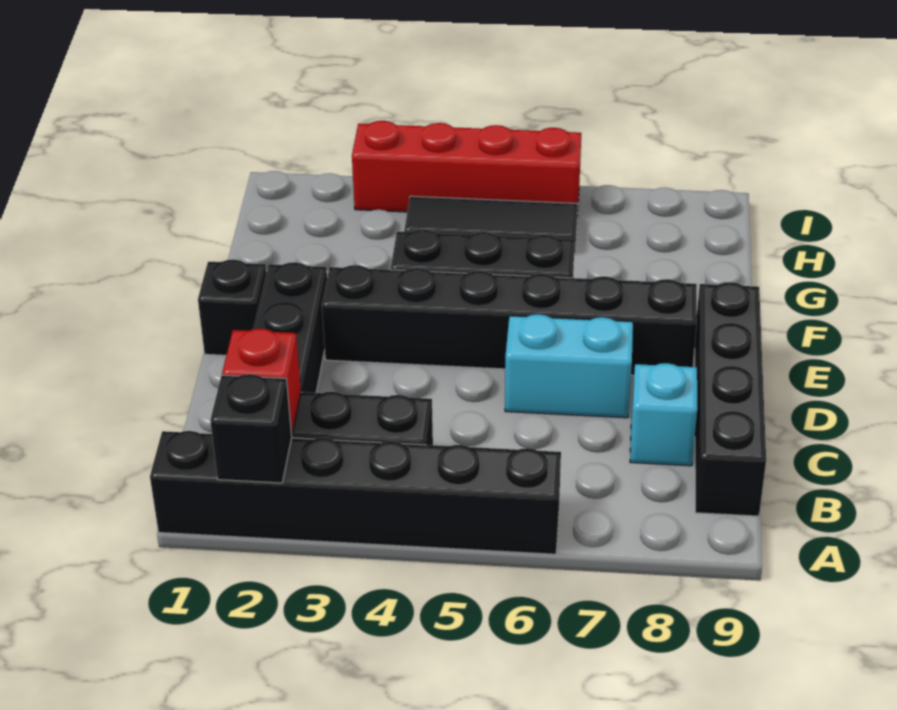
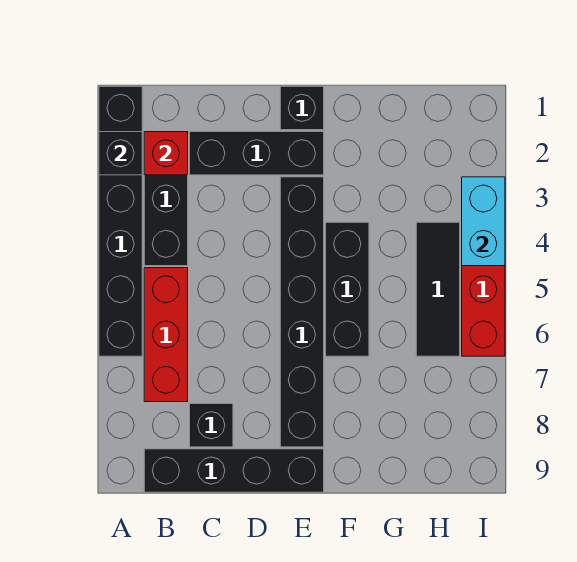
none -> red brick B5:B7 level 1
cyan brick C8 level 1 -> black brick C8 level 1
cyan brick D6:D7 level 1 -> cyan brick I3:I4 level 2

